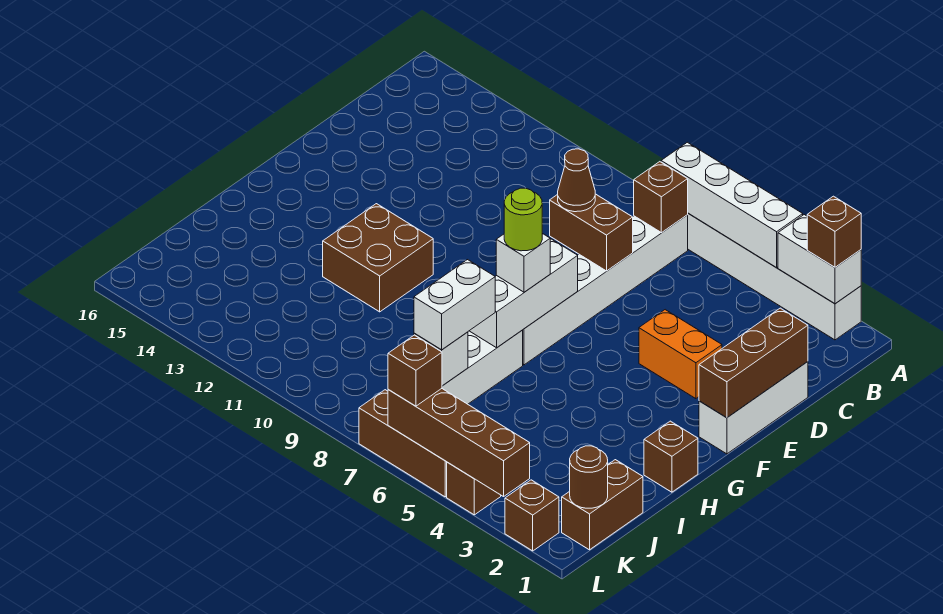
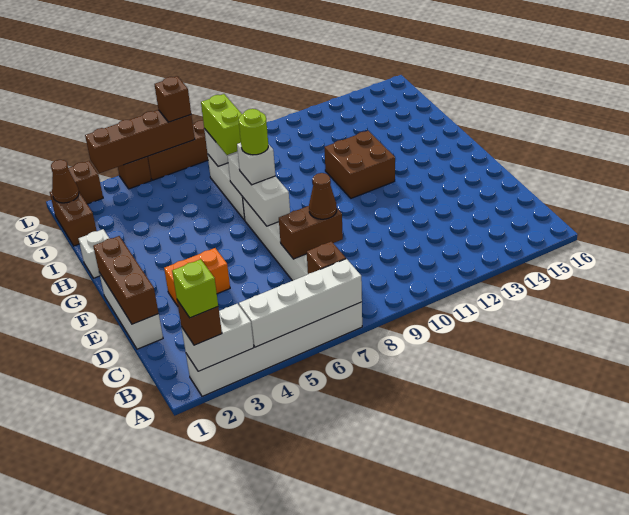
none -> lime brick A2 level 4
brown brick H1 level 1 -> white brick H1 level 1
white brick I7:J7 level 3 -> lime brick I7:J7 level 3
brown round brick K1 level 2 -> brown cone K1 level 2

